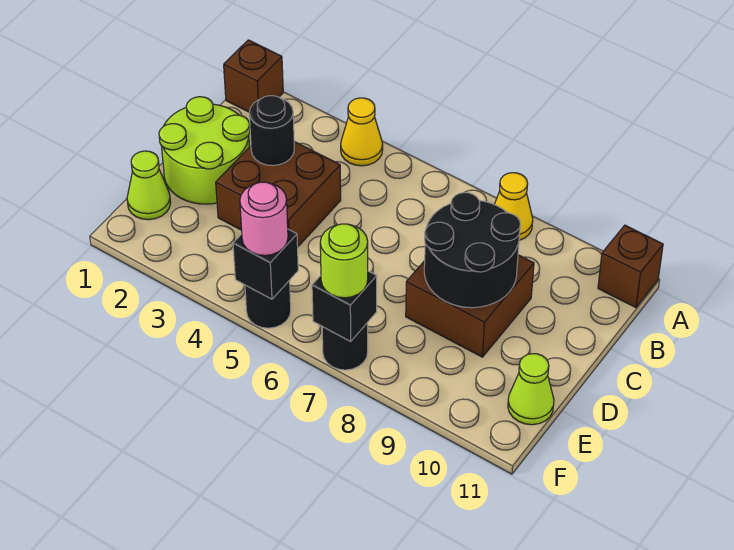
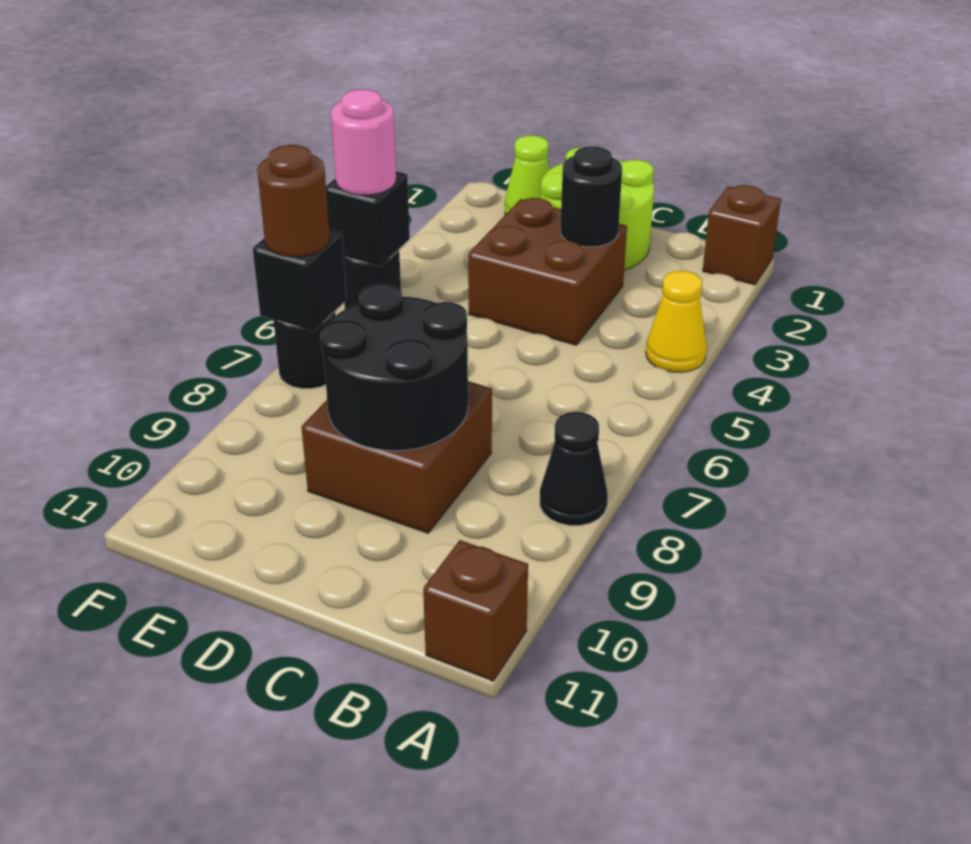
yellow cone A8 level 1 -> black cone A8 level 1
lime cone E11 level 1 -> none
lime round brick F7 level 3 -> brown round brick F7 level 3

